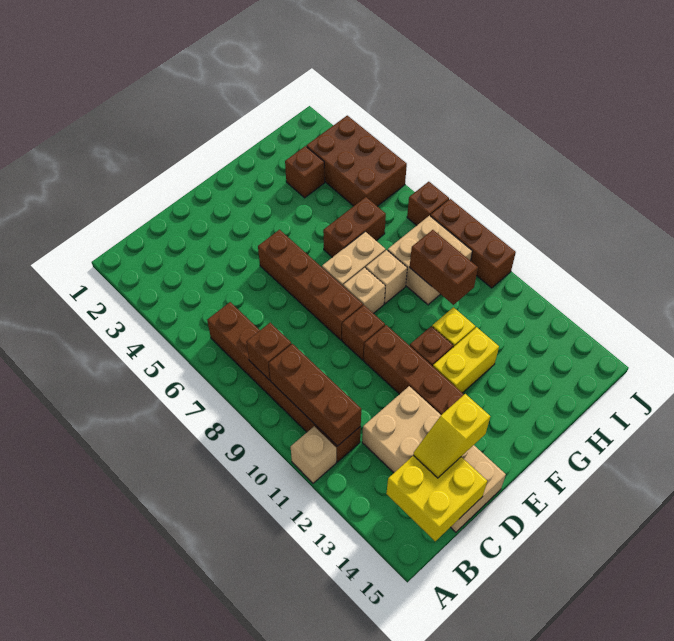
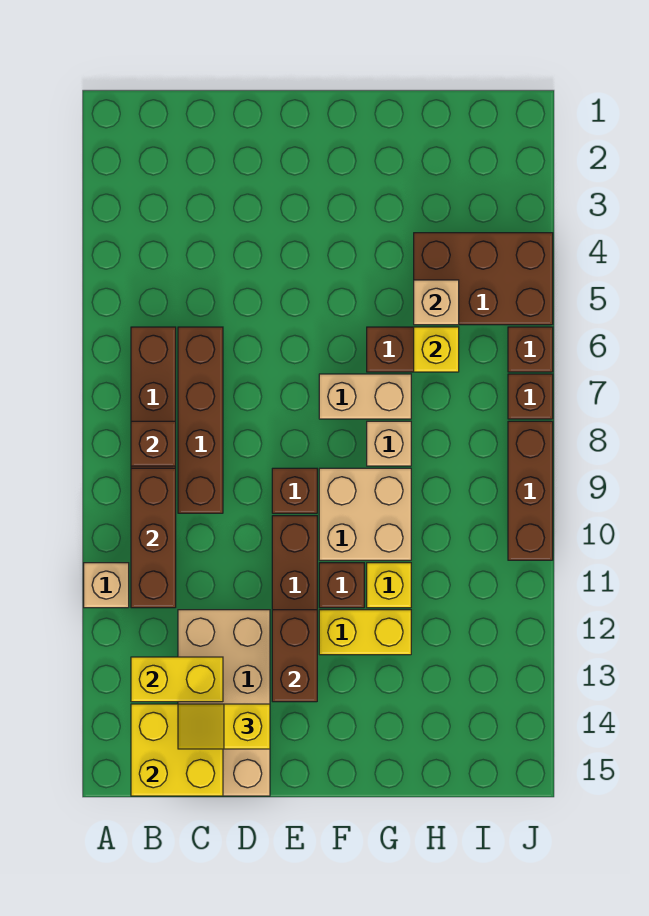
none -> yellow brick B13:C13 level 2
brown brick E5:E8 level 1 -> brown brick C6:C9 level 1
tan brick F8 level 1 -> tan brick H5 level 2
brown brick H3 level 1 -> brown brick J6 level 1
none -> yellow brick H6 level 2
tan brick H8:I9 level 1 -> tan brick F9:G10 level 1
brown brick H9:H10 level 2 -> brown brick E12:E13 level 2
brown brick I3:J5 level 1 -> brown brick H4:J5 level 1

